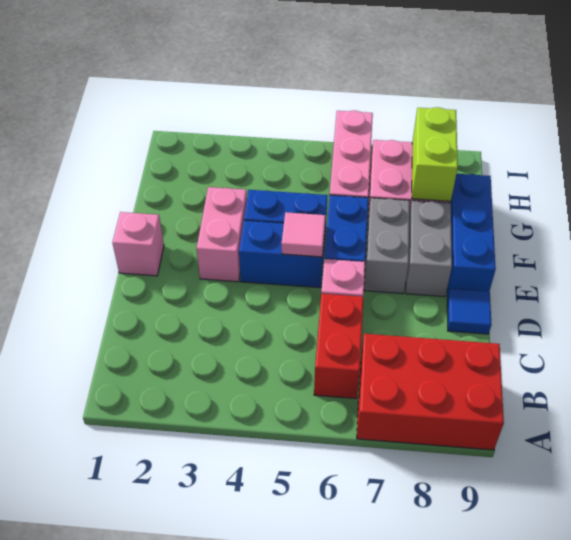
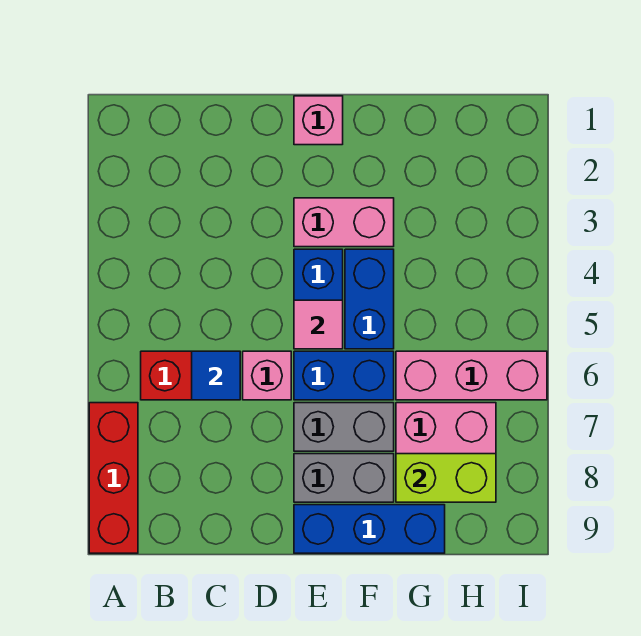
red brick A7:B9 level 1 -> red brick A7:A9 level 1
blue tile D9 level 1 -> blue tile C6 level 2

